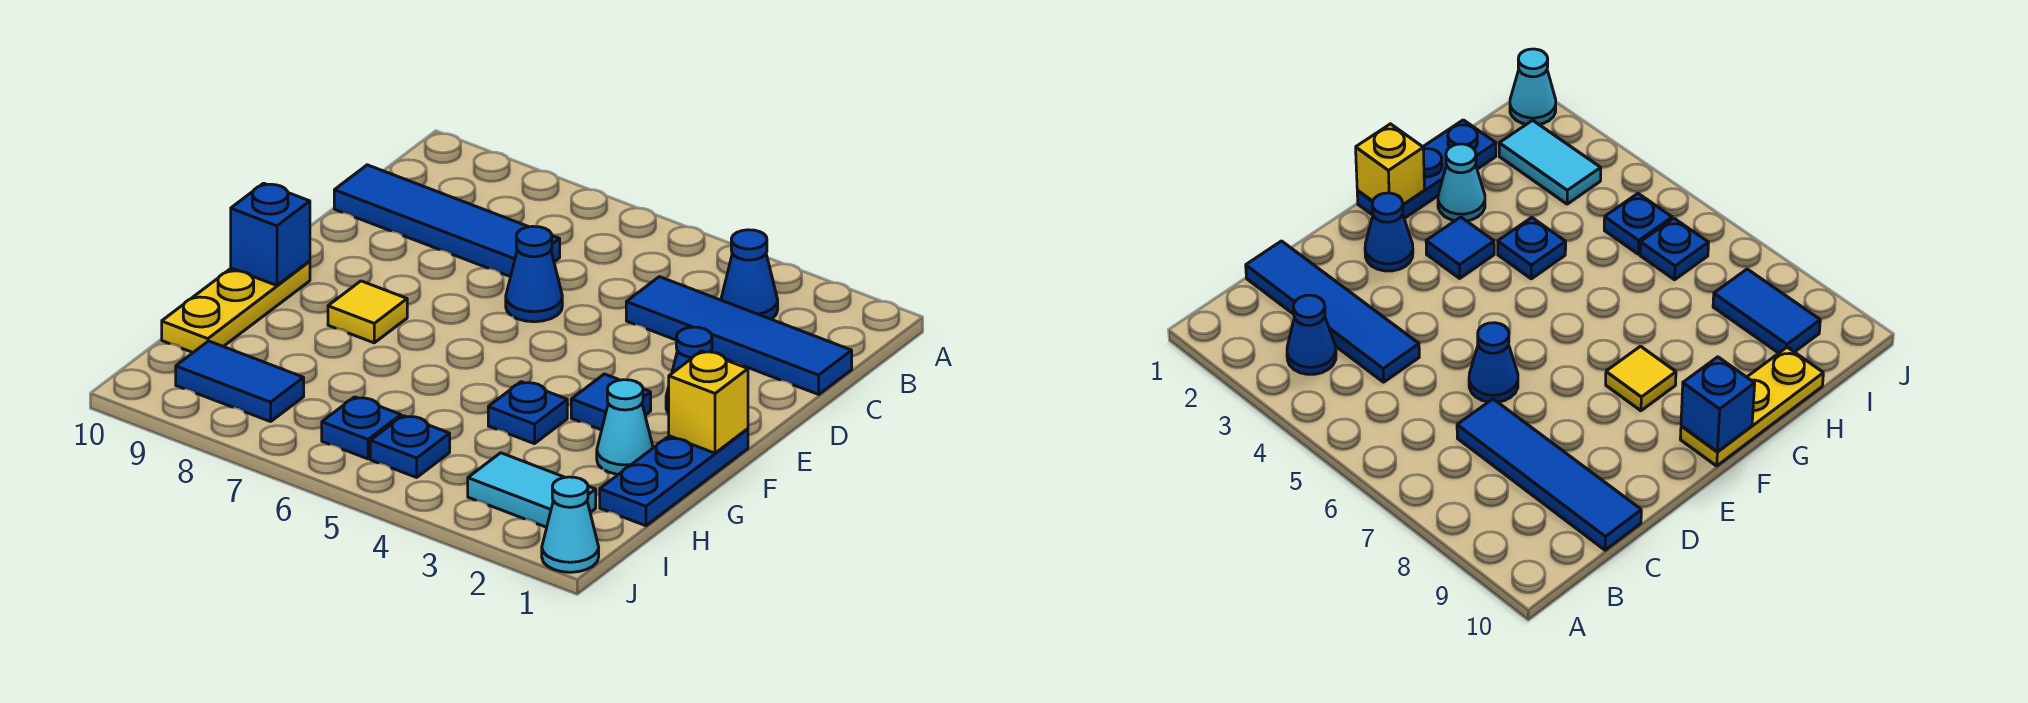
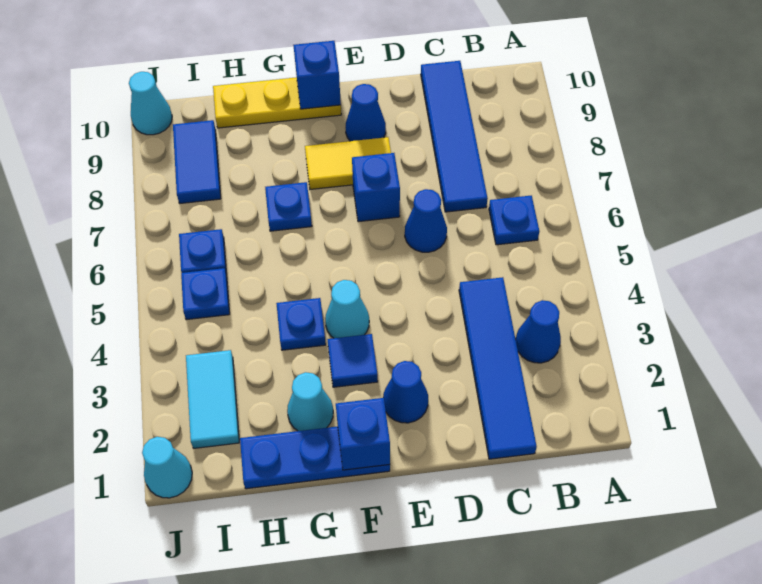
none -> blue plate B6 level 1
none -> blue brick E7 level 1
none -> blue cone E9 level 1
yellow brick F1 level 2 -> blue brick F1 level 2
none -> cyan cone F4 level 1
yellow tile F8 level 1 -> yellow tile E8:F8 level 1
none -> blue plate G7 level 1
none -> cyan cone J10 level 1

